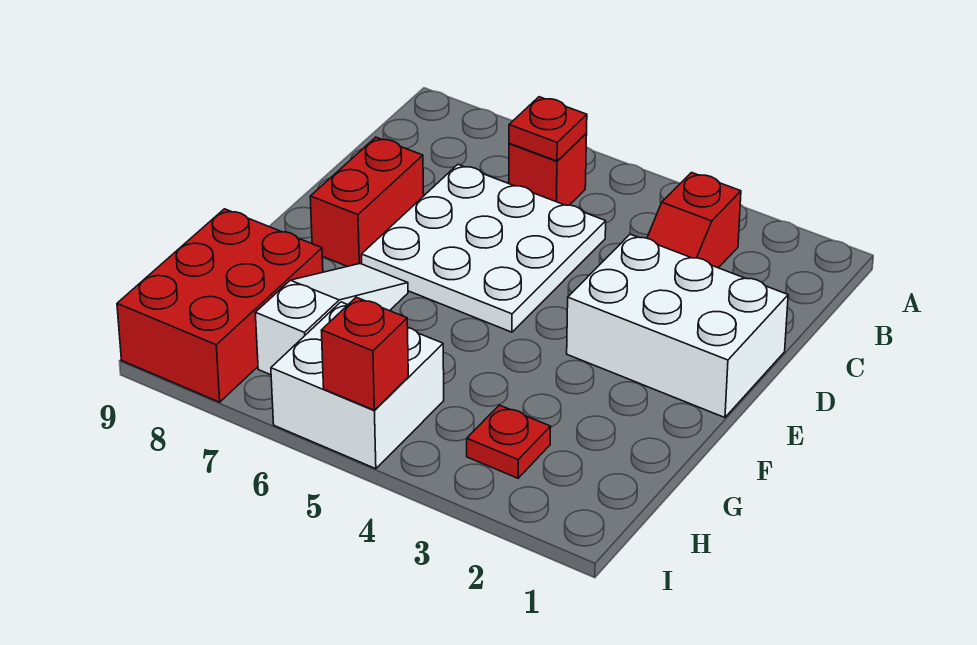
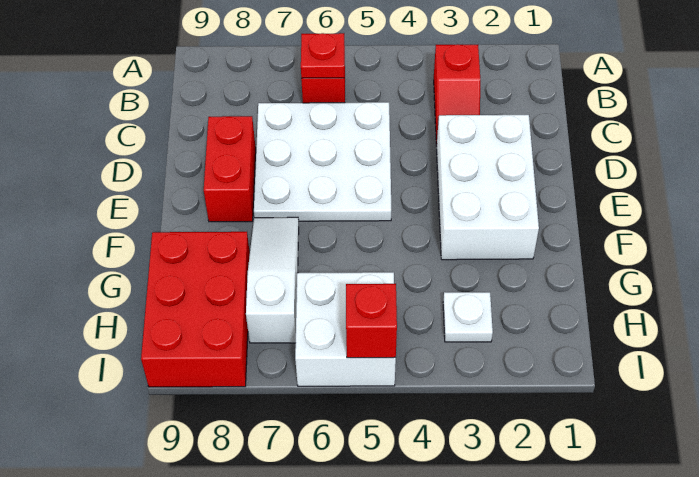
white brick D1:E3 level 1 -> white brick D2:F3 level 1
red plate H3 level 1 -> white plate H3 level 1

